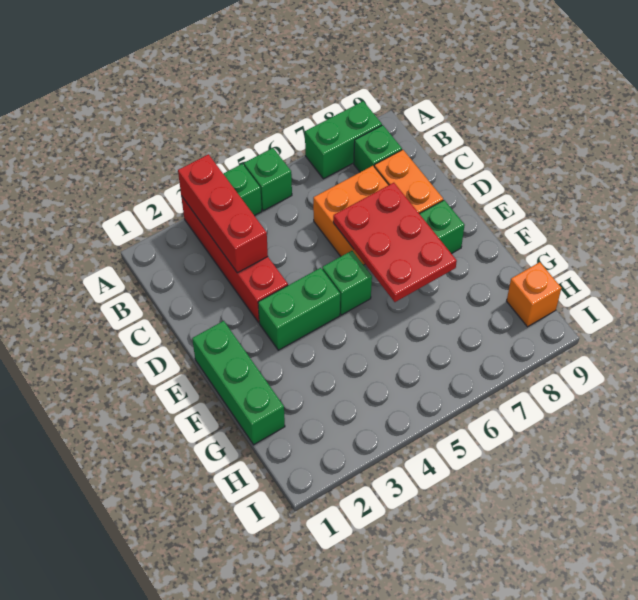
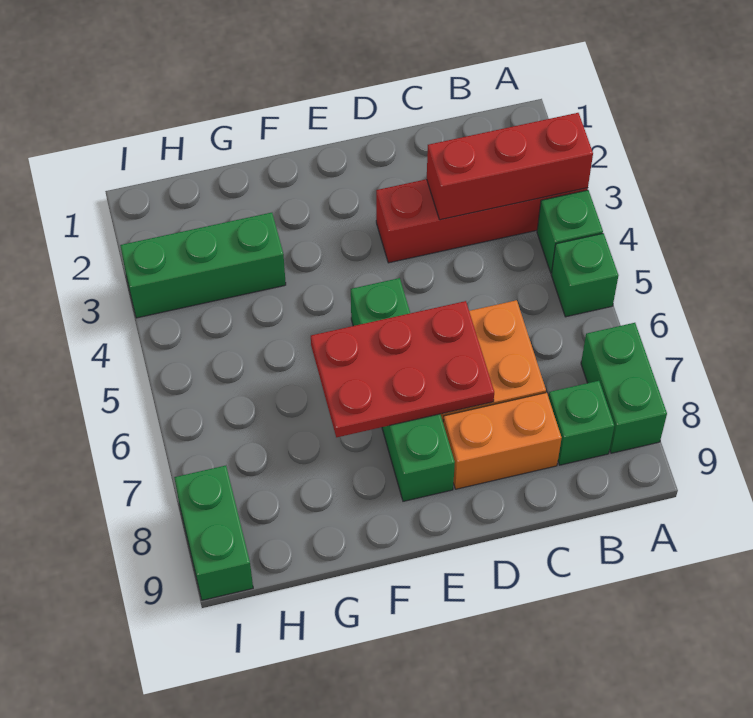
green brick E1:G1 level 1 -> green brick G3:I3 level 1
green brick E3:E4 level 1 -> green brick I8:I9 level 1
orange brick H9 level 1 -> none

